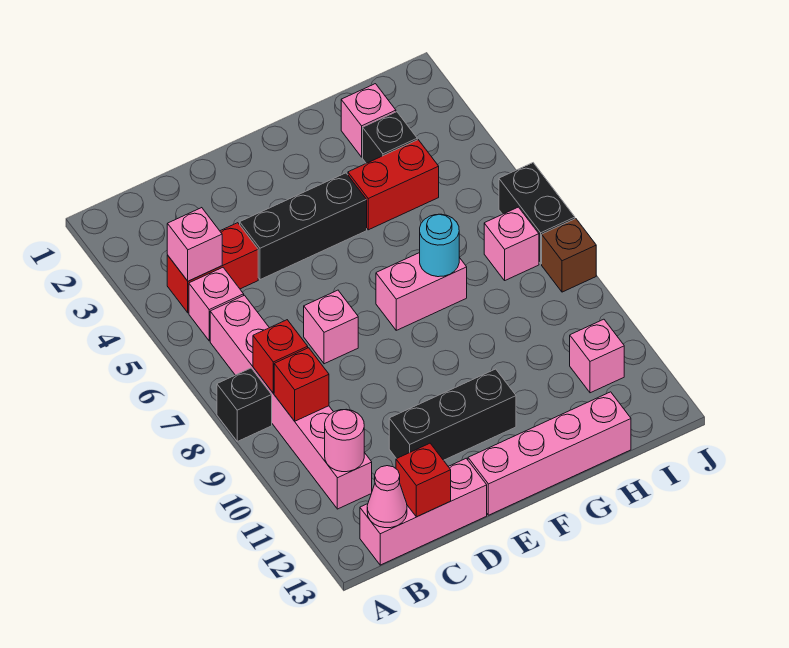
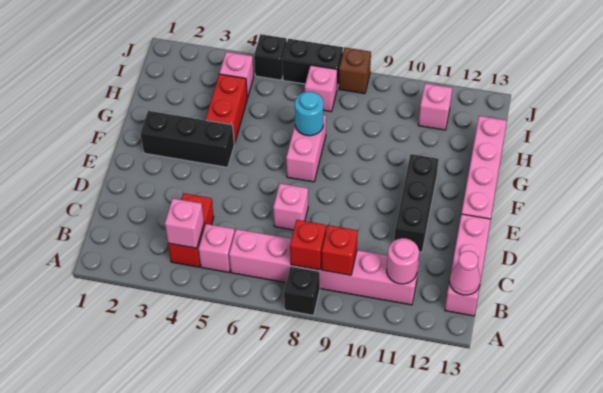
red brick C13 level 2 -> none
black brick D4:F4 level 1 -> black brick F2:F4 level 1
pink brick H2 level 1 -> pink brick I4 level 1
black brick H3 level 1 -> black brick J5 level 1

